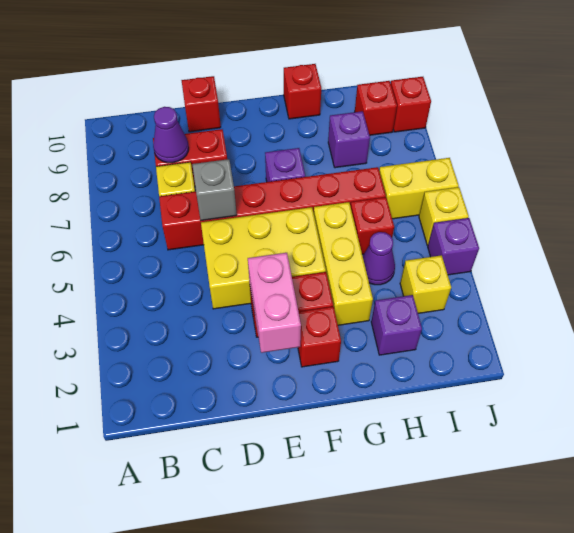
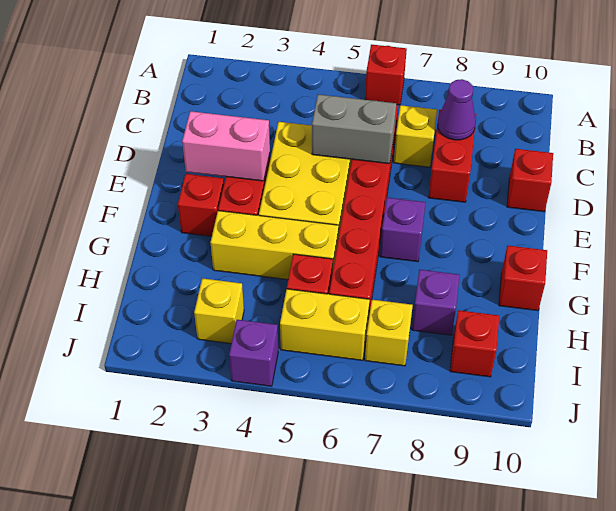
grey brick D6 level 2 -> grey brick D5:D6 level 2
purple brick H2 level 1 -> none
purple cone H4 level 1 -> none
yellow brick I6:J6 level 1 -> yellow brick I5:I6 level 1
yellow brick J5 level 1 -> yellow brick I7 level 1
red brick J9 level 1 -> red brick A6 level 1

